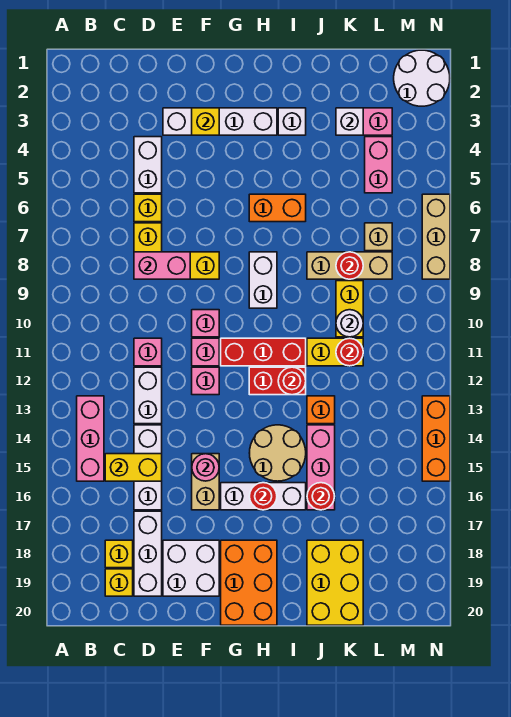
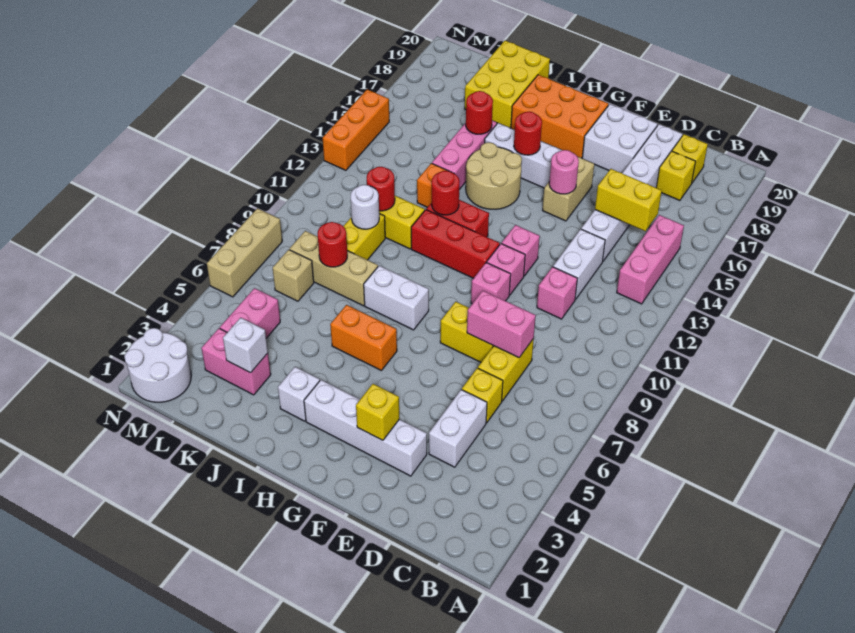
orange brick G18:H20 level 1 -> orange brick G18:I19 level 1
white brick H8:H9 level 1 -> white brick H8:I8 level 1

